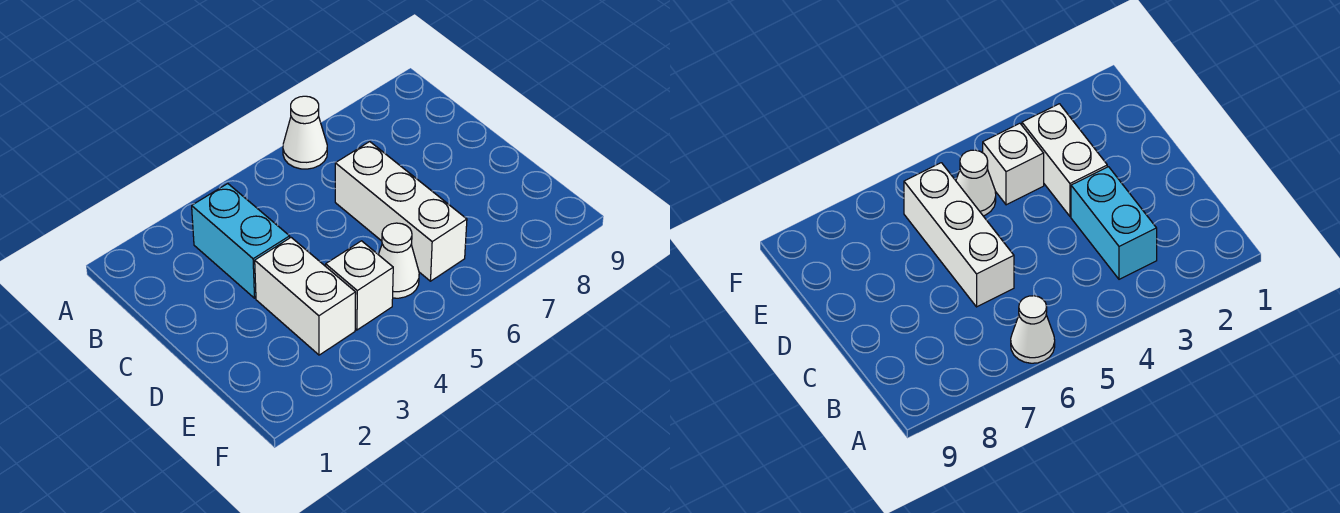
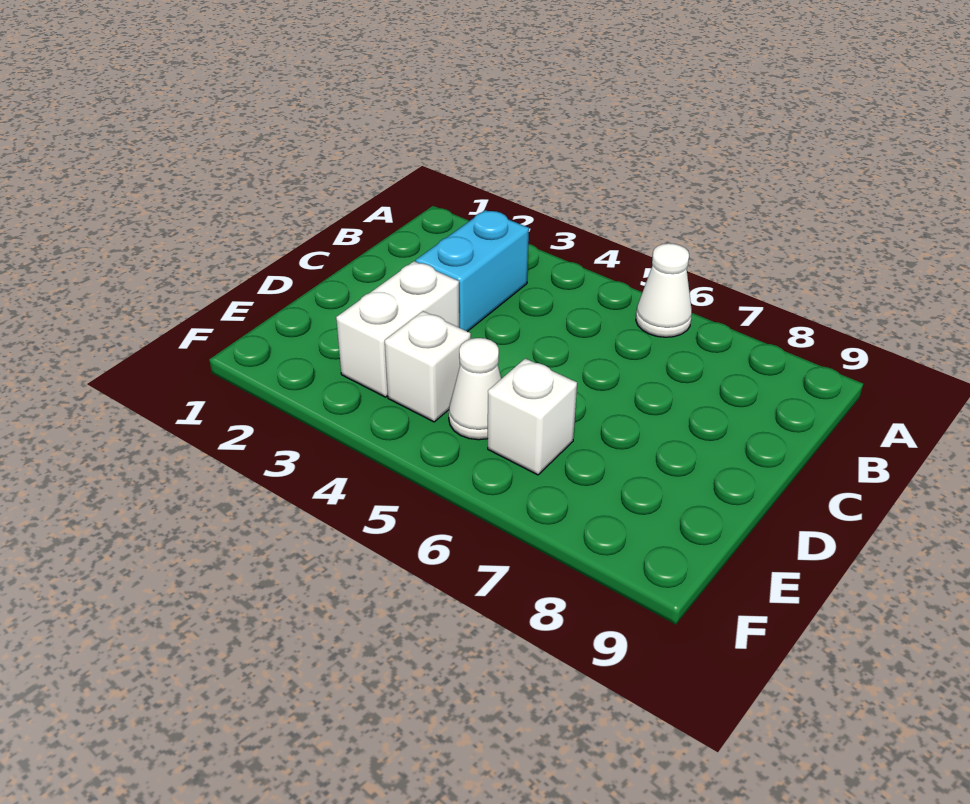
white brick C6:E6 level 1 -> white brick E6 level 1

